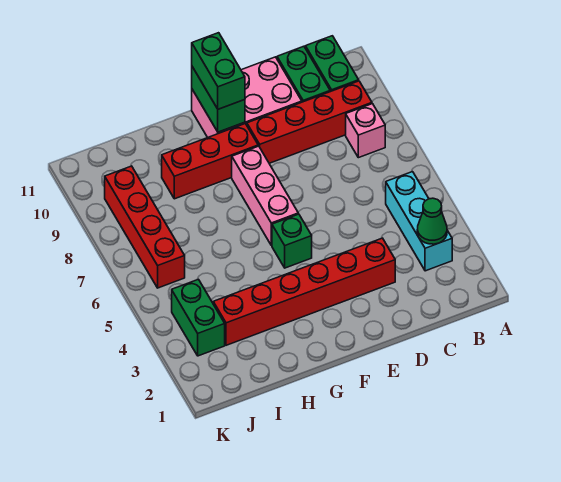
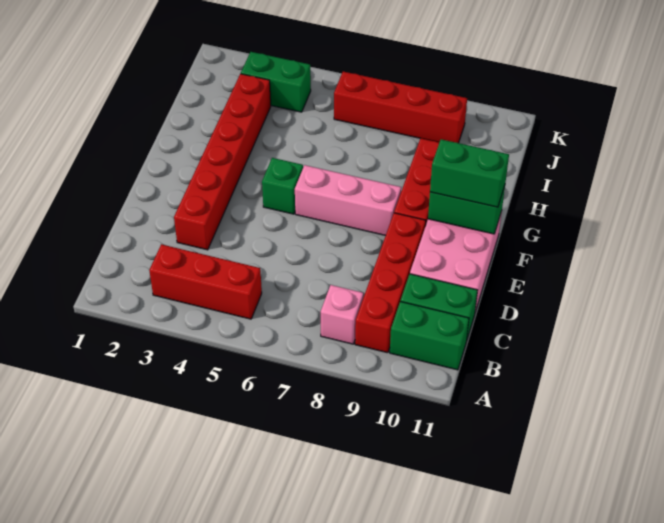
cyan brick B3:B5 level 1 -> red brick B3:B5 level 1
green cone B3 level 2 -> none

